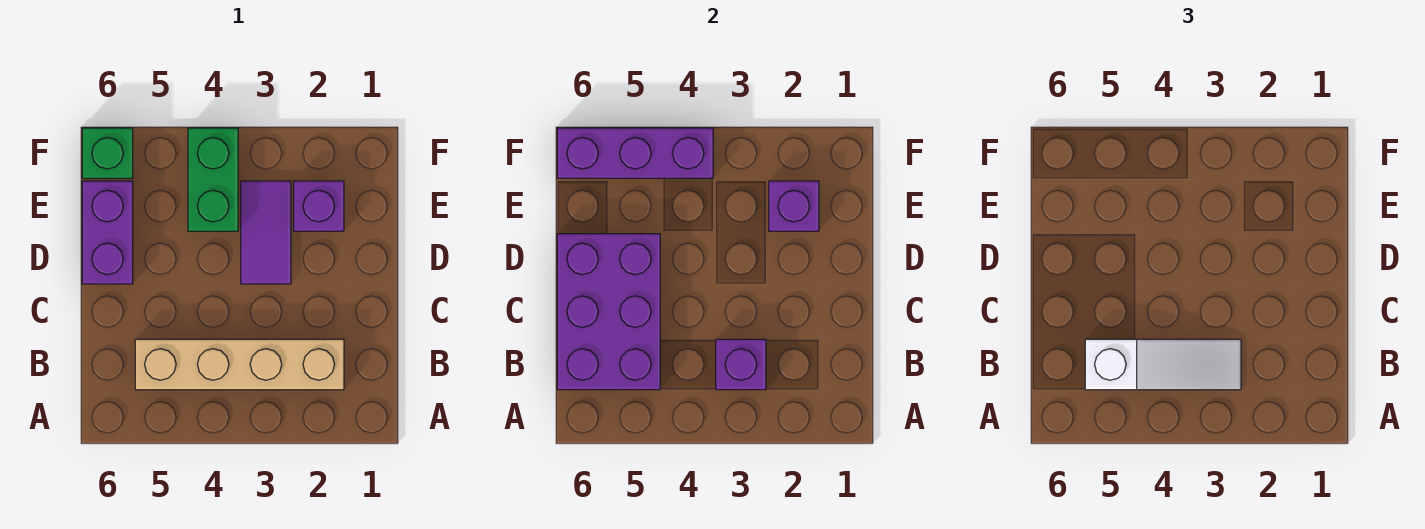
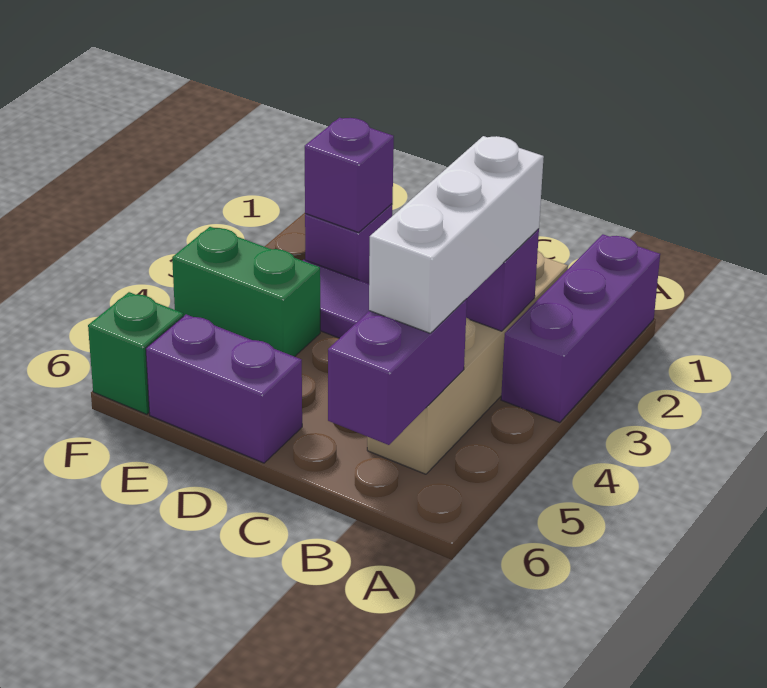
white slope B3:B5 level 3 top 5 -> white brick B3:B5 level 3
purple brick B5:D6 level 2 -> purple brick B5:B6 level 2
purple brick F4:F6 level 2 -> purple brick A1:A3 level 1

